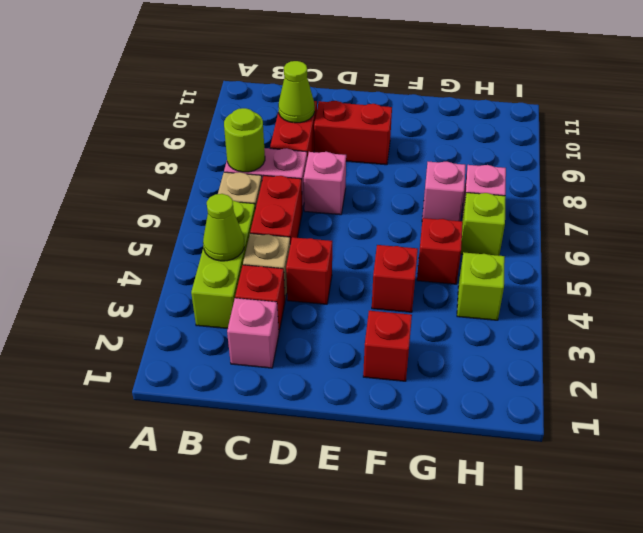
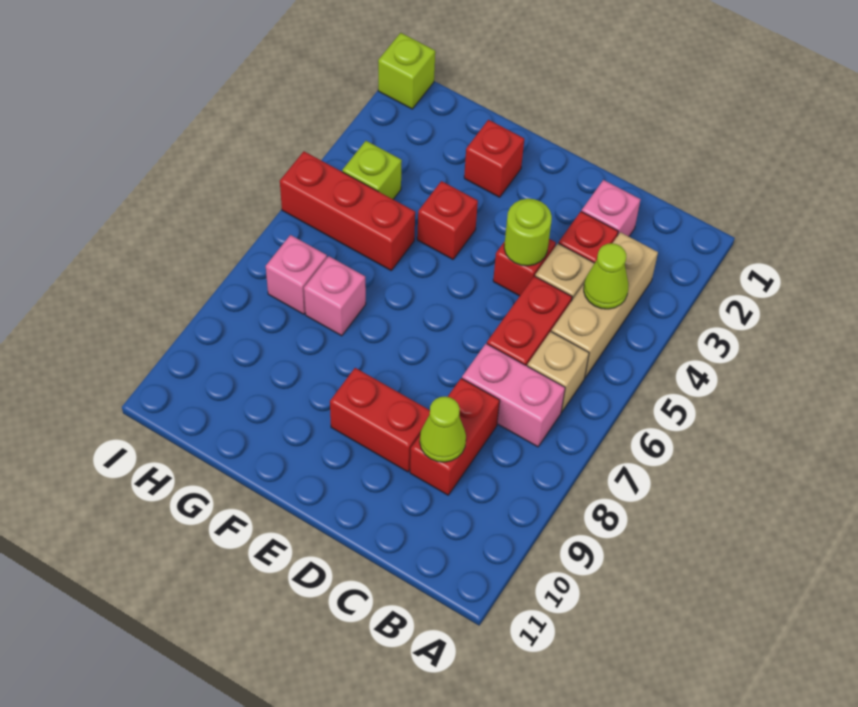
lime brick B3:B5 level 1 -> tan brick B3:B5 level 1
lime round brick B7 level 2 -> lime round brick D4 level 2
pink brick D7 level 1 -> none
red brick G5 level 1 -> red brick G5:I5 level 1
lime brick H6 level 1 -> lime brick I1 level 1

